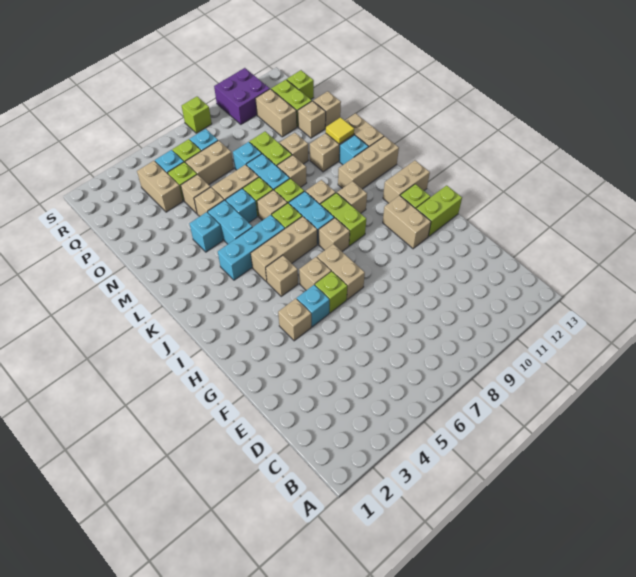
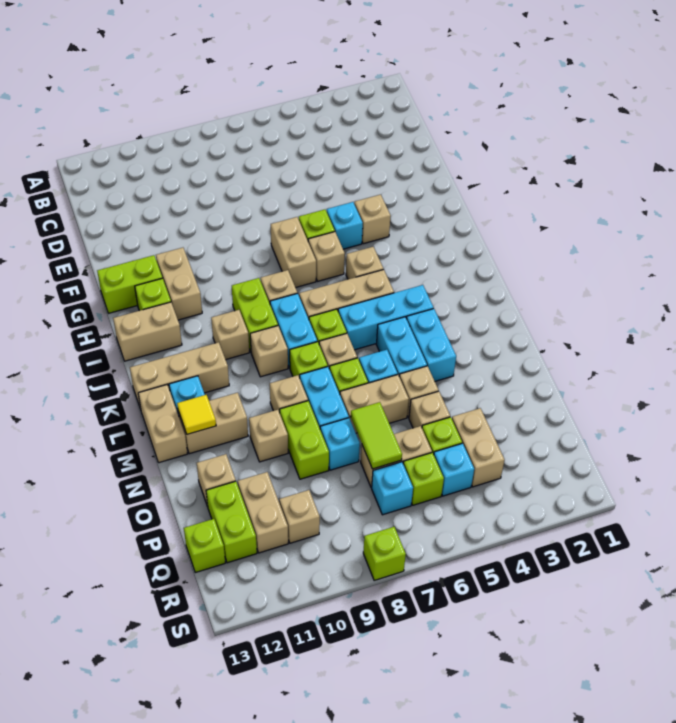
cyan brick M4 level 1 -> cyan brick L4:M4 level 1
none -> lime tile O7:P7 level 2
tan brick O13 level 1 -> tan brick Q10 level 1
purple brick R10:S11 level 1 -> none

